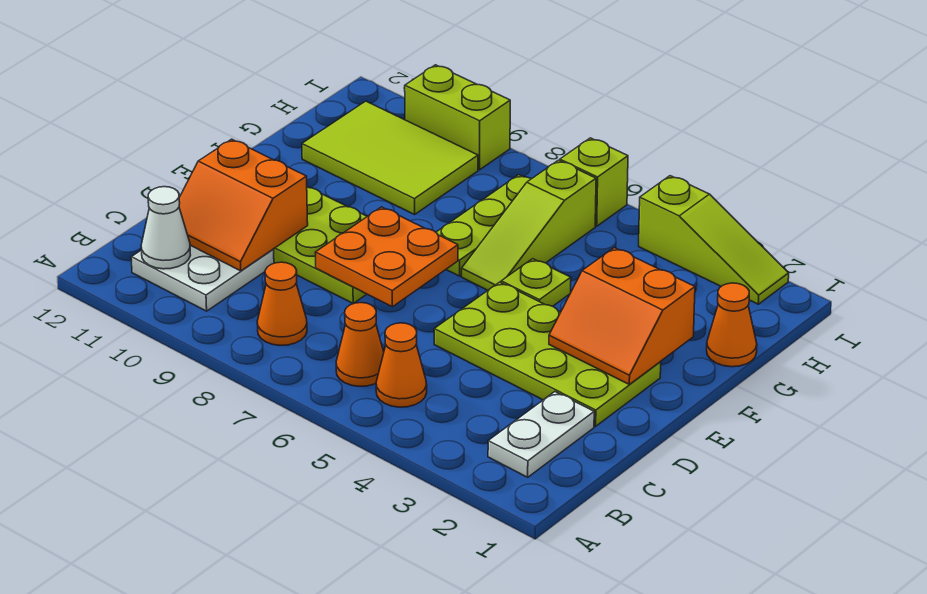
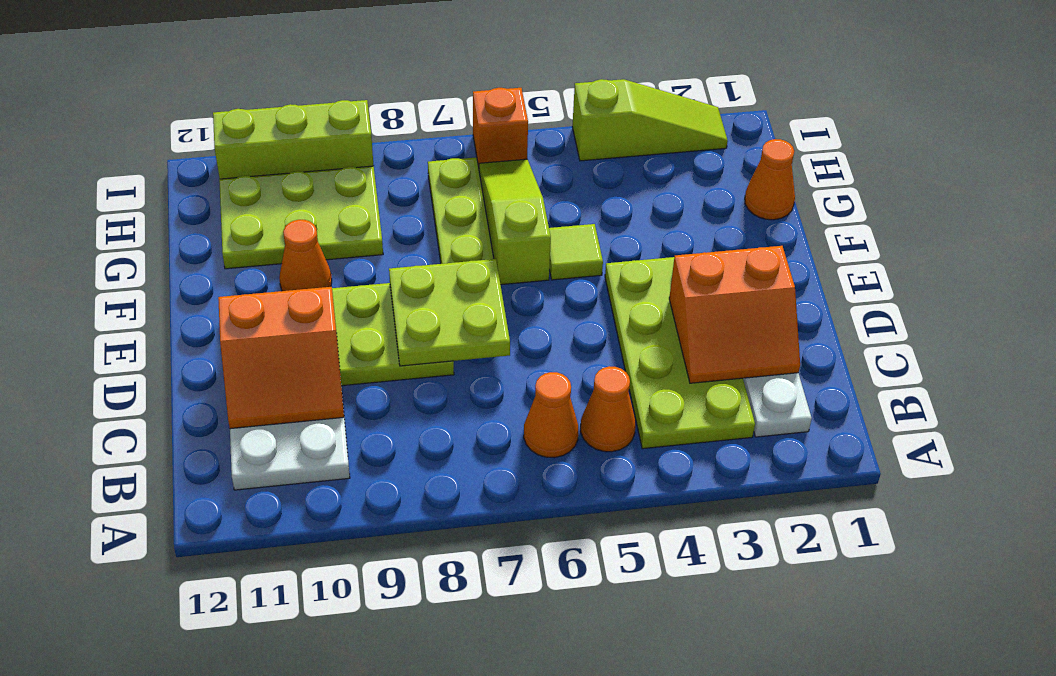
orange cone B8 level 1 -> orange cone F10 level 1
white cone B11 level 2 -> none
lime plate D2:E5 level 1 -> lime plate B3:E4 level 1
orange plate D7:E8 level 2 -> lime plate D7:E8 level 2
orange slope E2:F3 level 2 top F -> orange slope C2:D3 level 2 top D
lime plate F5 level 1 -> lime tile F5 level 1
lime slope F6:H6 level 1 top H -> lime slope F6:H6 level 1 top F
lime tile G9:H11 level 1 -> lime plate G9:H11 level 1
lime brick I6 level 1 -> orange brick I6 level 1
lime brick I9:I10 level 1 -> lime brick I9:I11 level 1

